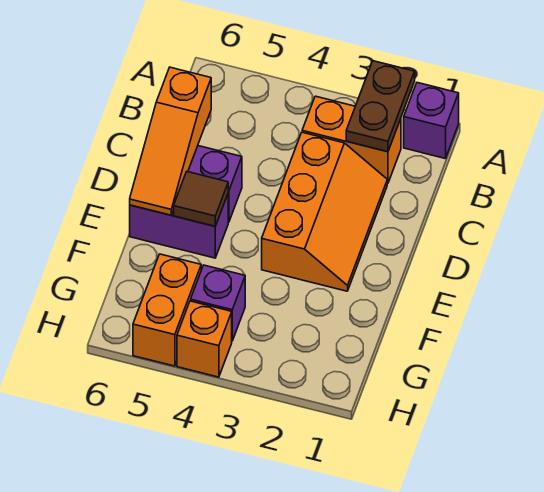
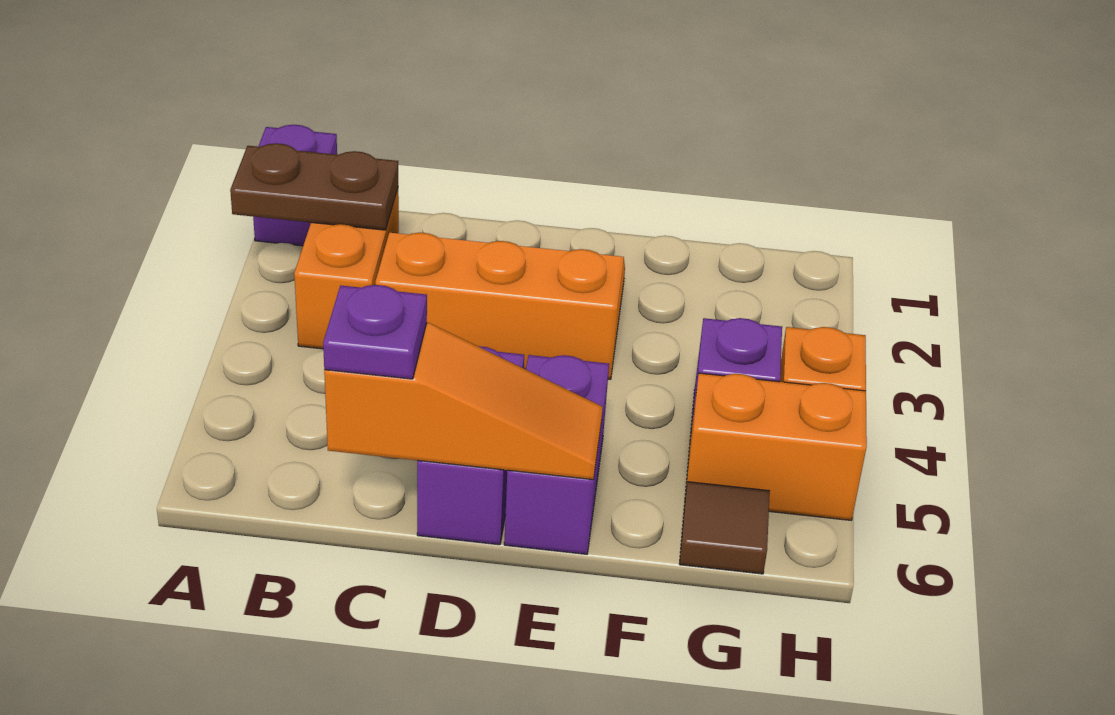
none -> purple plate C6 level 3
brown tile E5 level 2 -> brown tile G6 level 1

